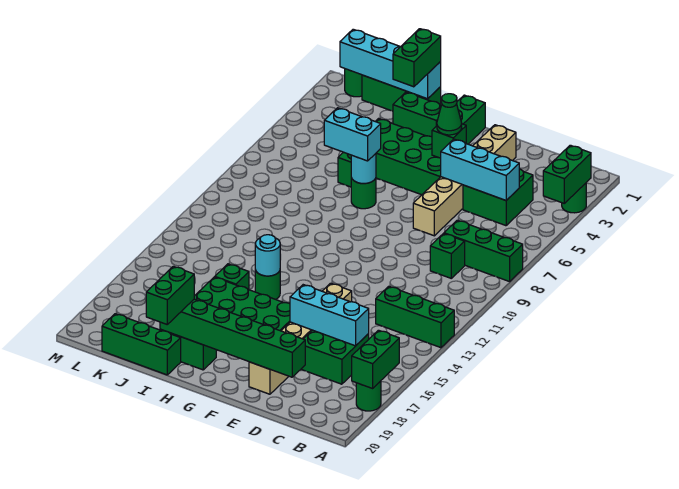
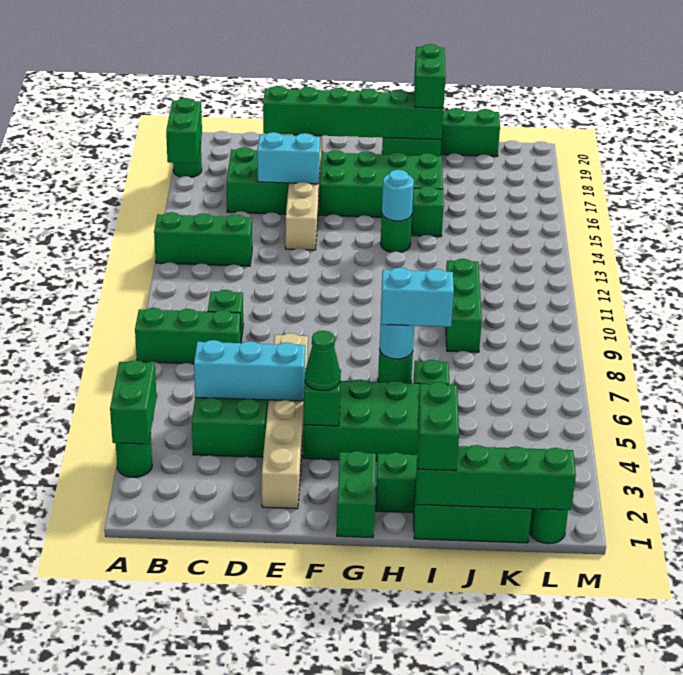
cyan brick C16:E16 level 2 -> cyan brick D16:E16 level 2
cyan brick I1:L1 level 2 -> green brick I1:L1 level 2
none -> green brick J9:J11 level 1

